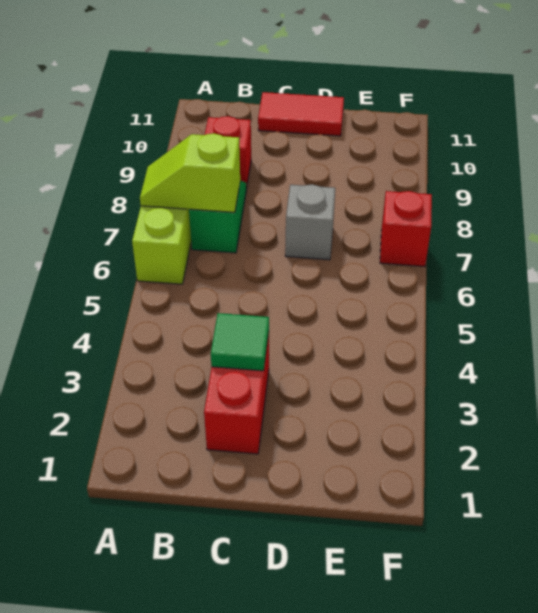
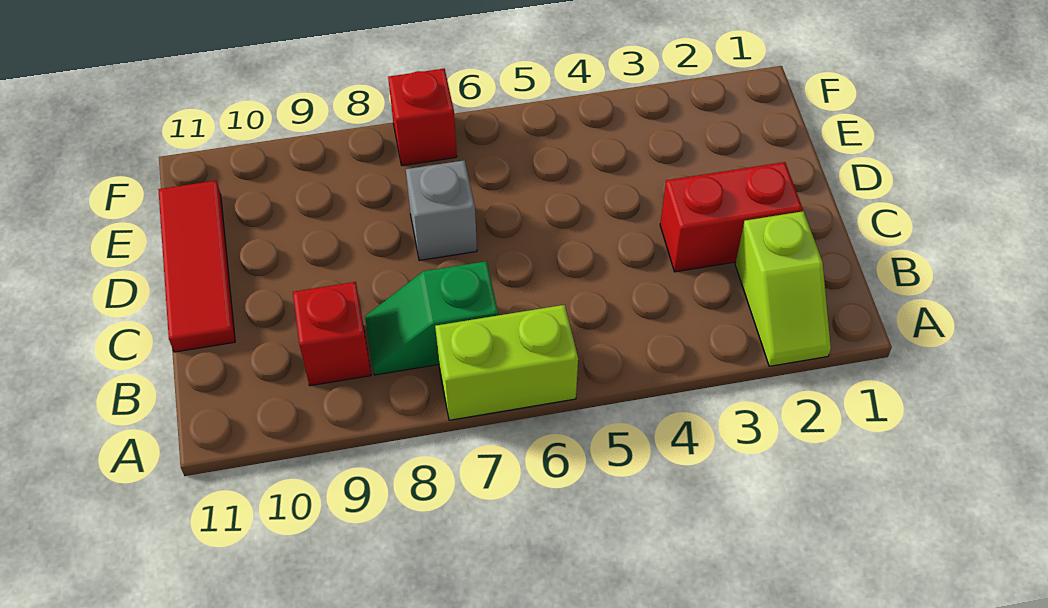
lime slope A7:B7 level 2 top B -> lime slope A2:B2 level 1 top B
green tile C3 level 2 -> none
red tile C11:D11 level 1 -> red tile C11:E11 level 1

